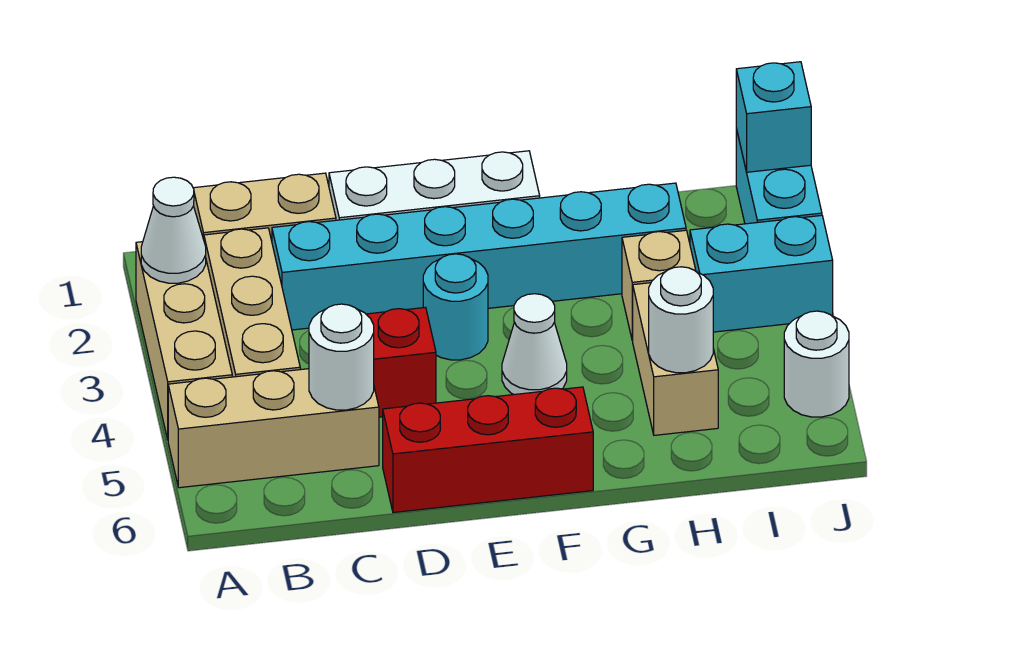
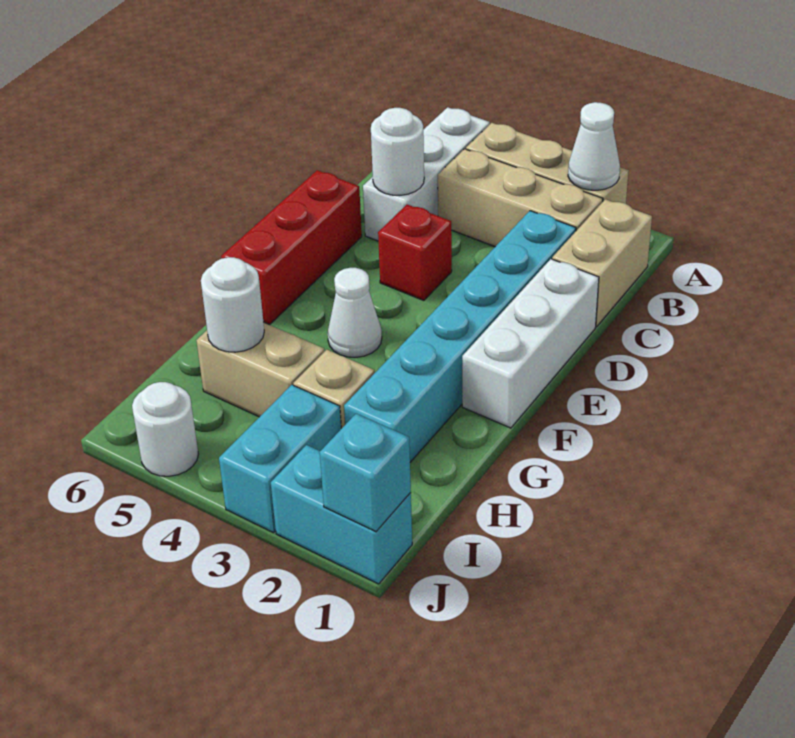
tan brick A5:C5 level 1 -> white brick A5:C5 level 1
cyan round brick E3 level 1 -> none

